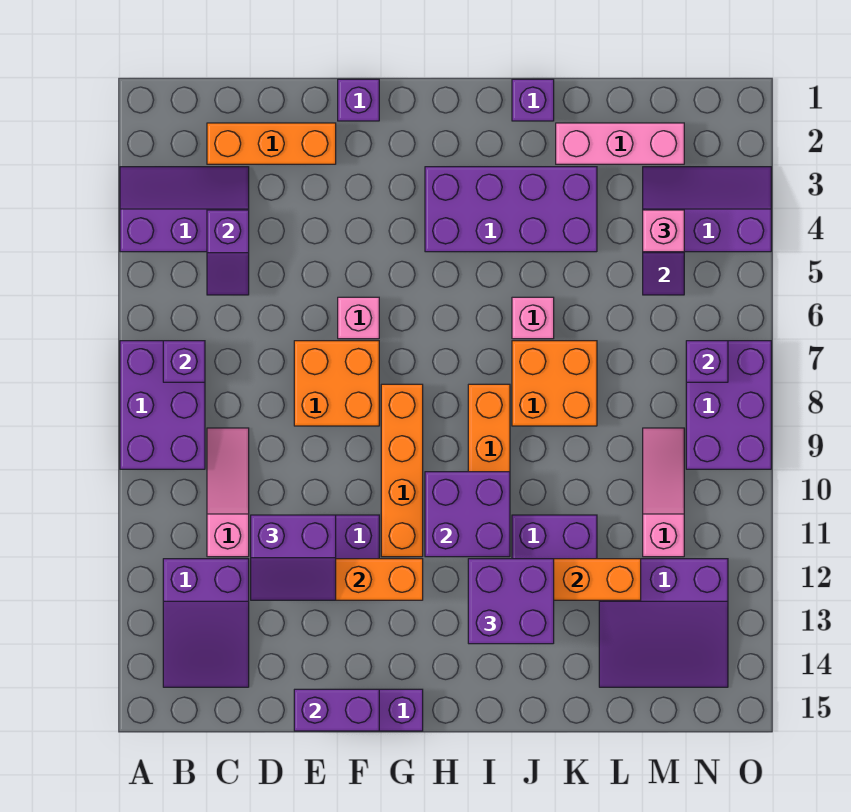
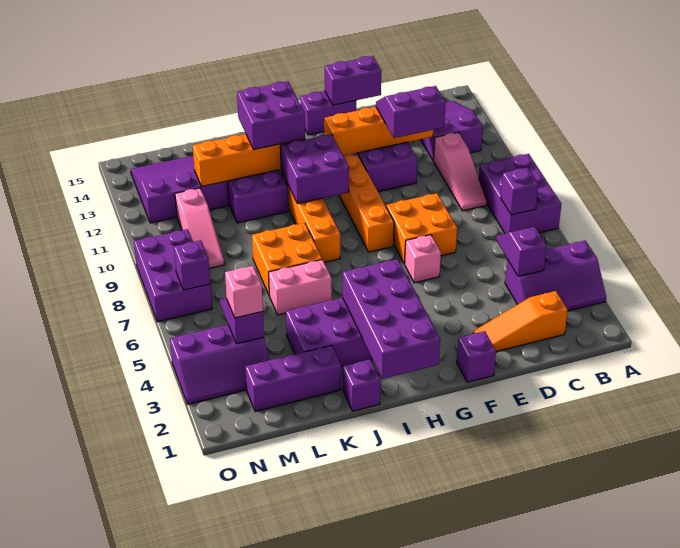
orange brick C2:E2 level 1 -> orange slope C2:E2 level 1 top C
none -> purple brick H1:I4 level 2
pink brick J6 level 1 -> pink brick J6:K6 level 1
pink brick K2:M2 level 1 -> purple brick K2:M2 level 1

